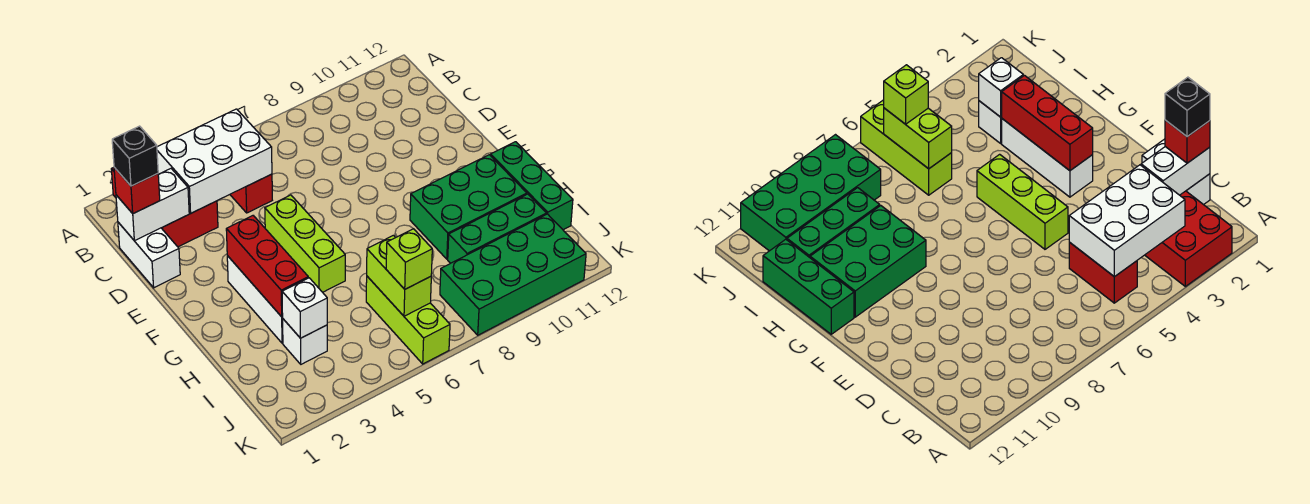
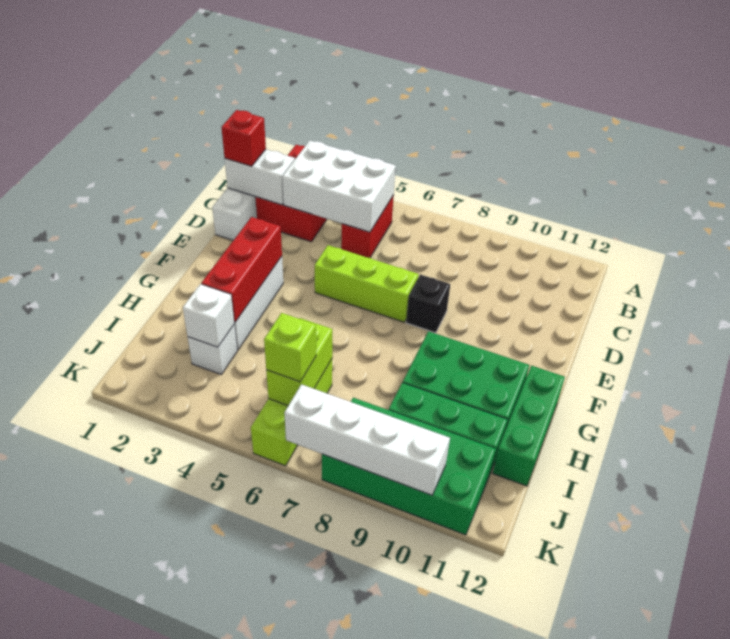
black brick C1 level 4 -> black brick E8 level 1
lime brick E5:G5 level 1 -> lime brick E5:E7 level 1
none -> white brick K7:K10 level 2

